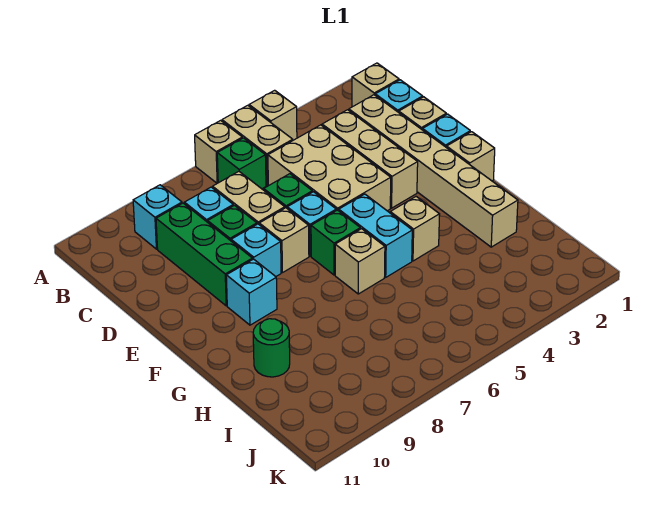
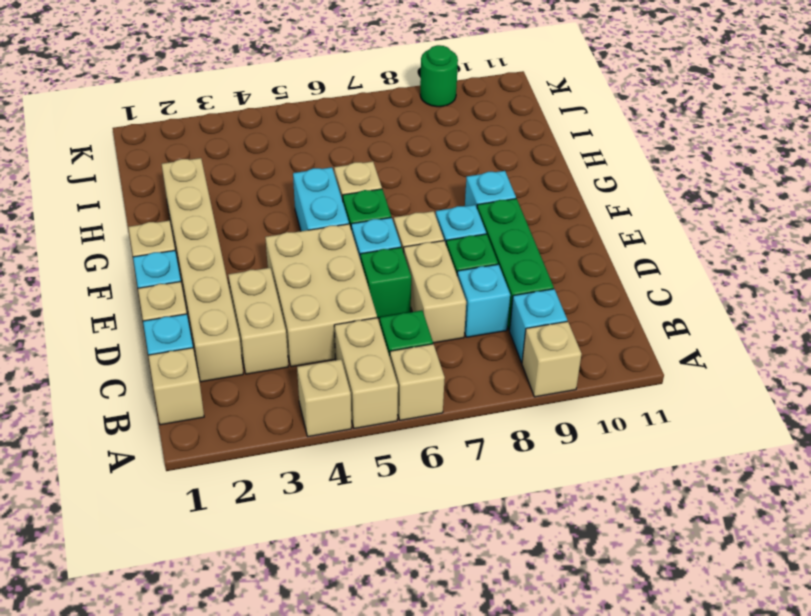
tan brick C3:E3 level 1 -> tan brick C3:D3 level 1
tan brick G4 level 1 -> tan brick A9 level 1
green round brick H10 level 1 -> green round brick K9 level 1

